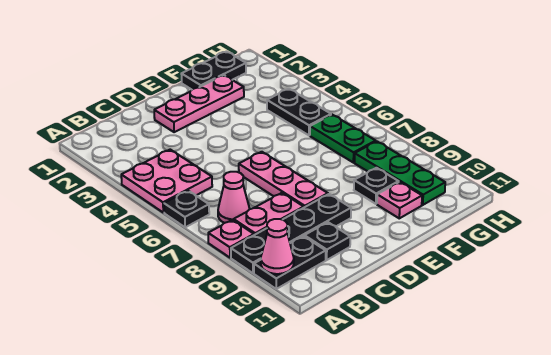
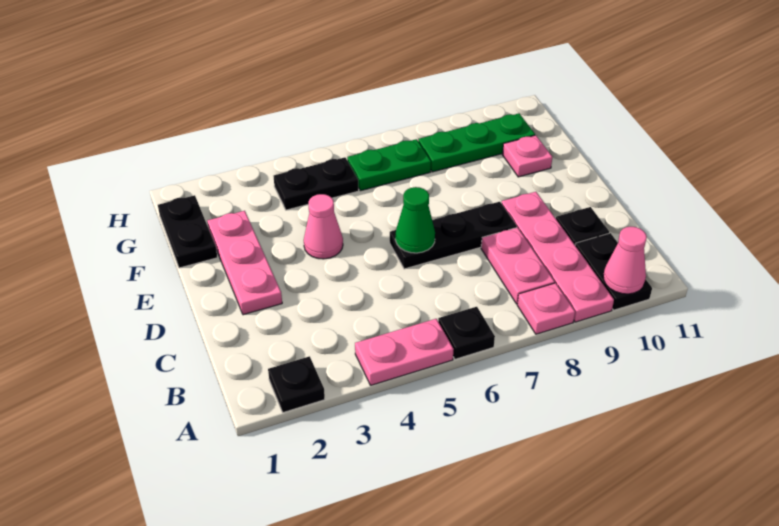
pink plate A4:B5 level 1 -> pink plate A4:A5 level 1
black plate A9:D9 level 1 -> pink plate A9:D9 level 1
pink cone B7 level 1 -> pink cone E4 level 1
pink plate D6:D8 level 1 -> black plate D6:D8 level 1
none -> green cone D6 level 2
black plate F9 level 1 -> black plate A2 level 1

